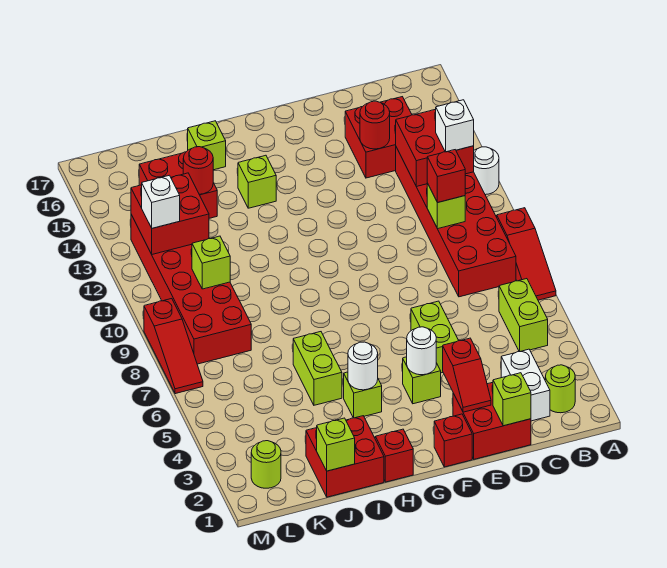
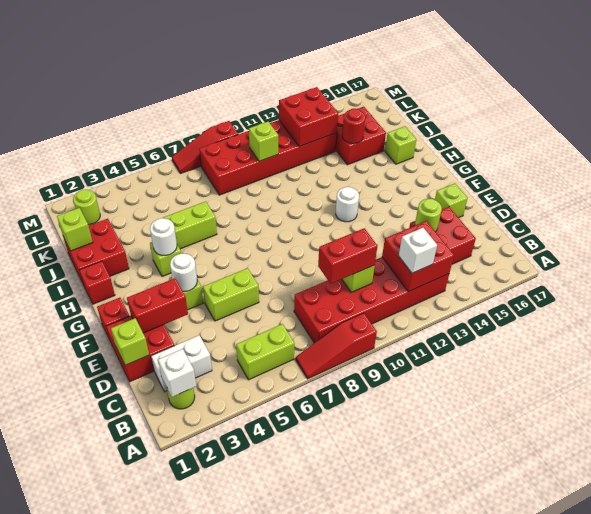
white round brick A12 level 1 -> white round brick G12 level 1
red brick C10 level 3 -> red brick C9:C10 level 3
red round brick D14 level 2 -> lime round brick D14 level 2
red slope E2:E3 level 2 top 3 -> red brick E2:E3 level 2
lime brick H14 level 1 -> lime brick E16 level 1
white brick L12 level 3 -> white brick B2 level 2

